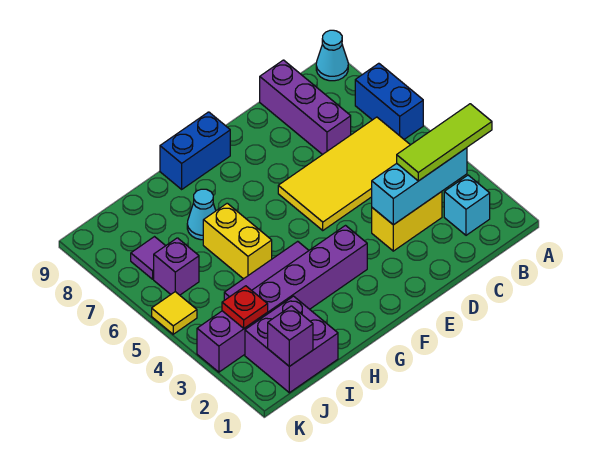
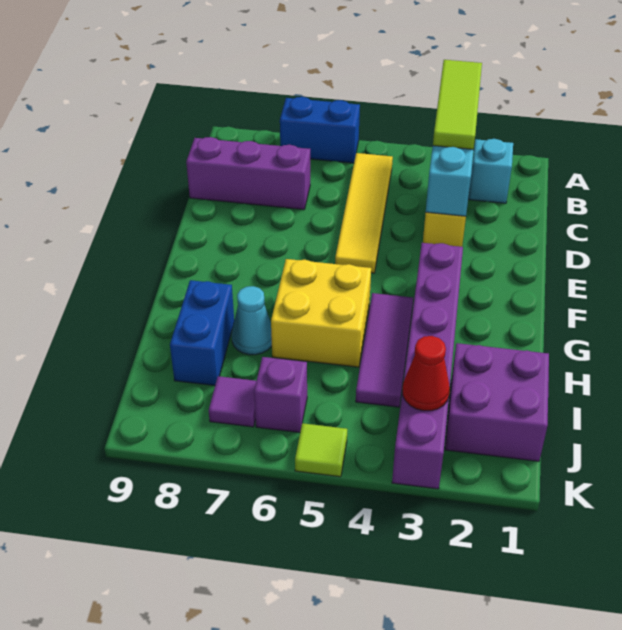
cyan cone A9 level 1 -> none
yellow tile B5:E6 level 1 -> yellow tile B5:E5 level 1
blue brick F9:G9 level 1 -> blue brick H8:I8 level 1
yellow brick H5:H6 level 1 -> yellow brick G5:H6 level 1
purple brick J1 level 2 -> none
red plate J3 level 2 -> red cone J3 level 2
yellow tile K5 level 1 -> lime tile K5 level 1

